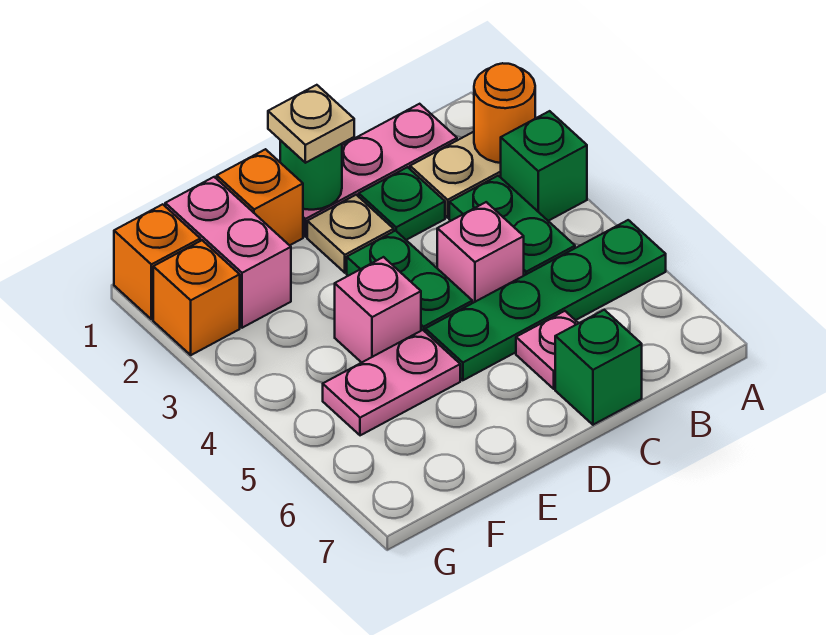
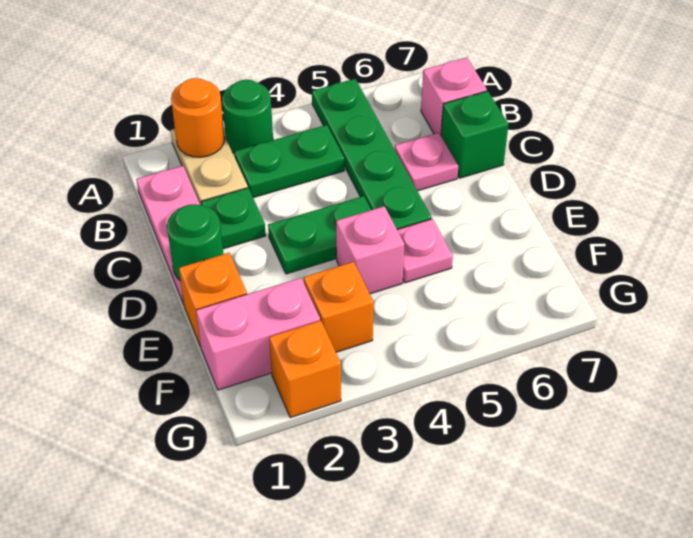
green brick A3 level 1 -> green round brick A3 level 1
pink brick C4 level 1 -> pink brick B7 level 1
tan plate D1 level 3 -> none
tan plate D2 level 1 -> none
pink plate E5:F5 level 1 -> pink plate E5 level 1
orange brick G1 level 1 -> orange brick F3 level 1

